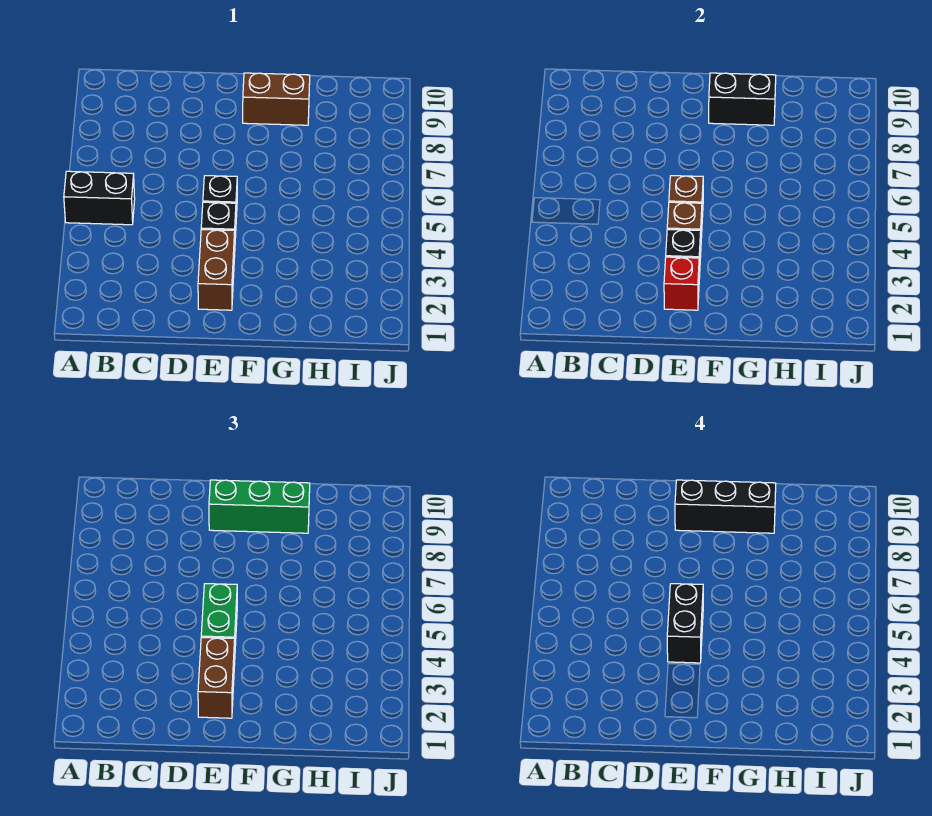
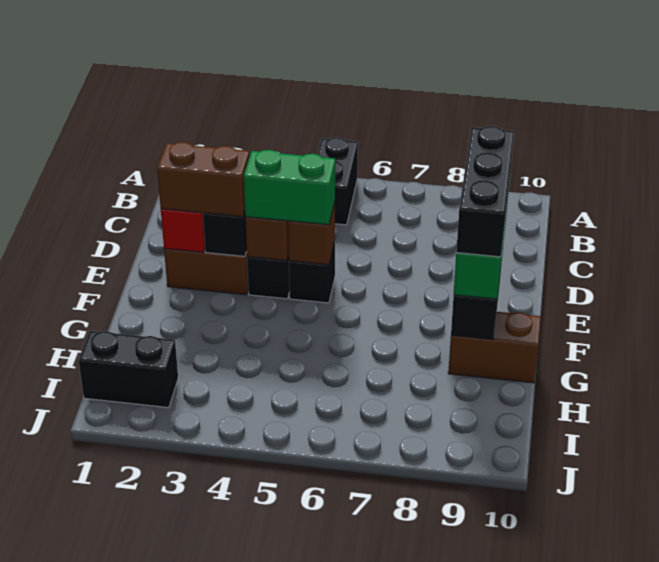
black brick E4:E5 level 4 -> black brick I1:I2 level 1
brown brick F9:G9 level 1 -> brown brick G9:G10 level 1

